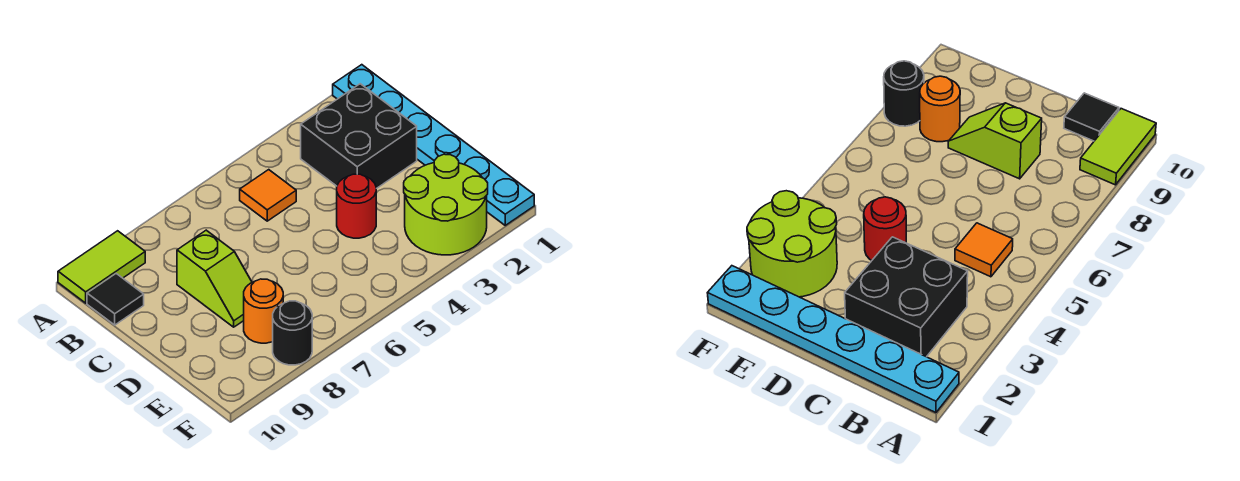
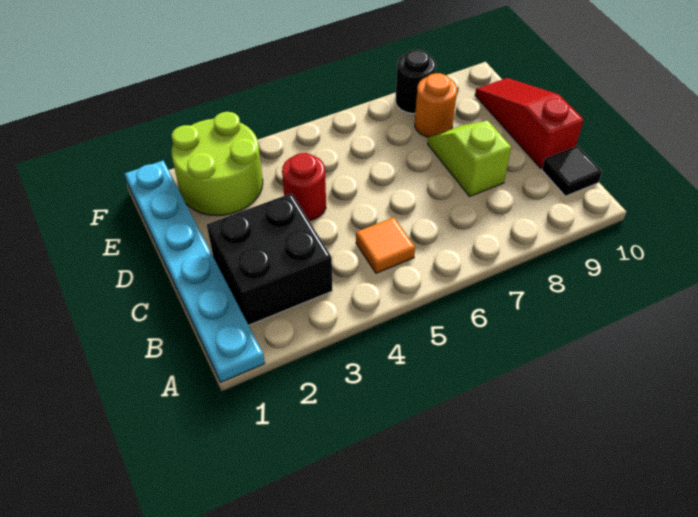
lime tile A9:A10 level 1 -> none
none -> red slope C10:E10 level 1 top C

